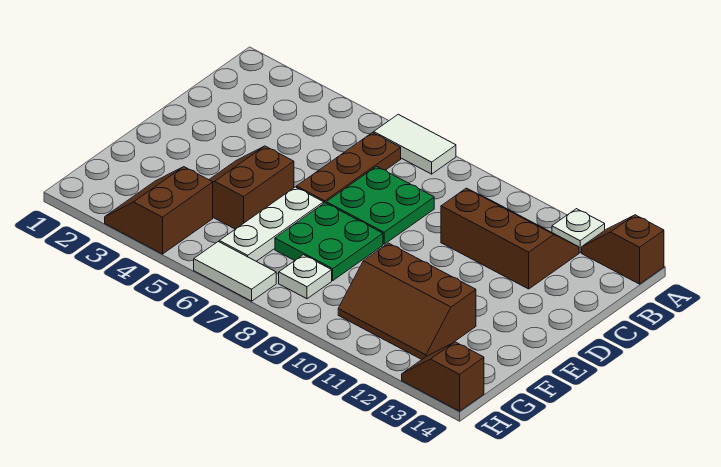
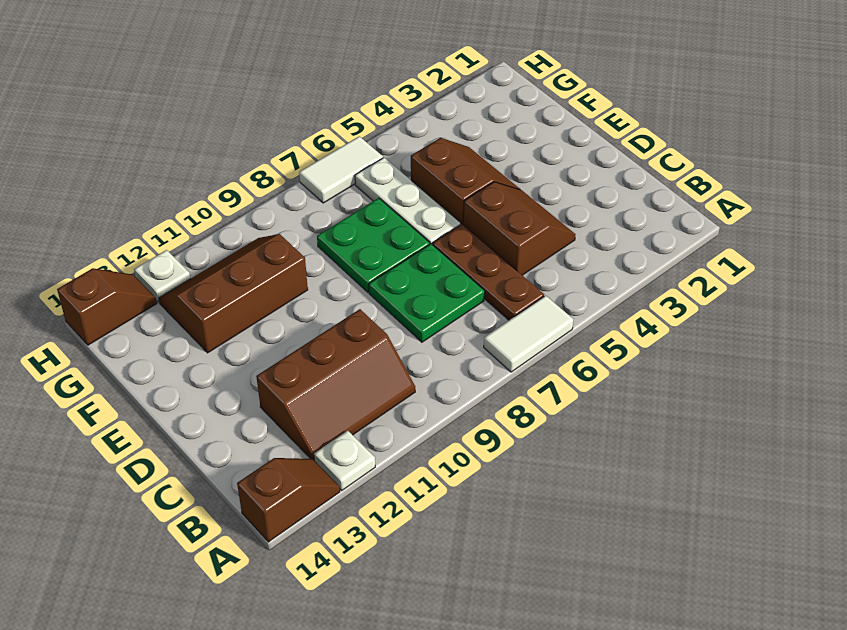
brown slope G3:H4 level 1 top 4 -> brown slope C4:D5 level 1 top 5
white plate G8 level 1 -> white plate H12 level 1

